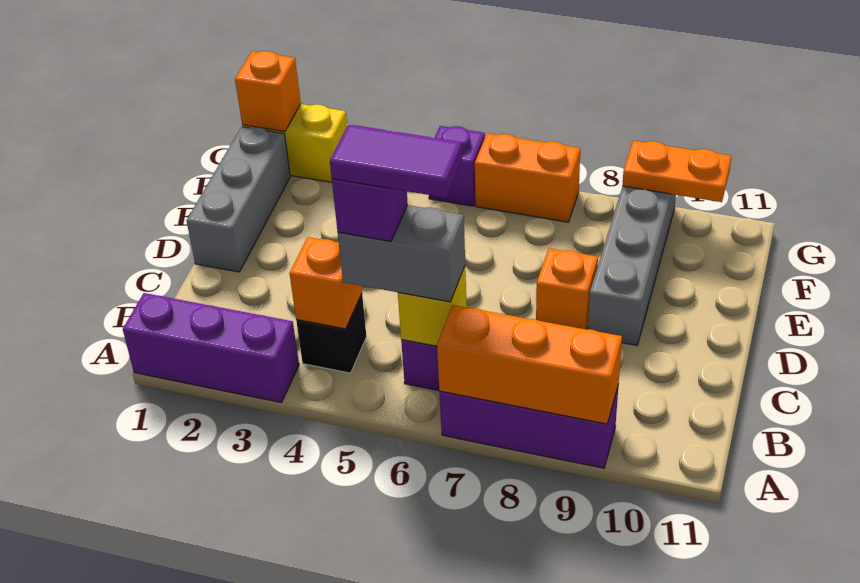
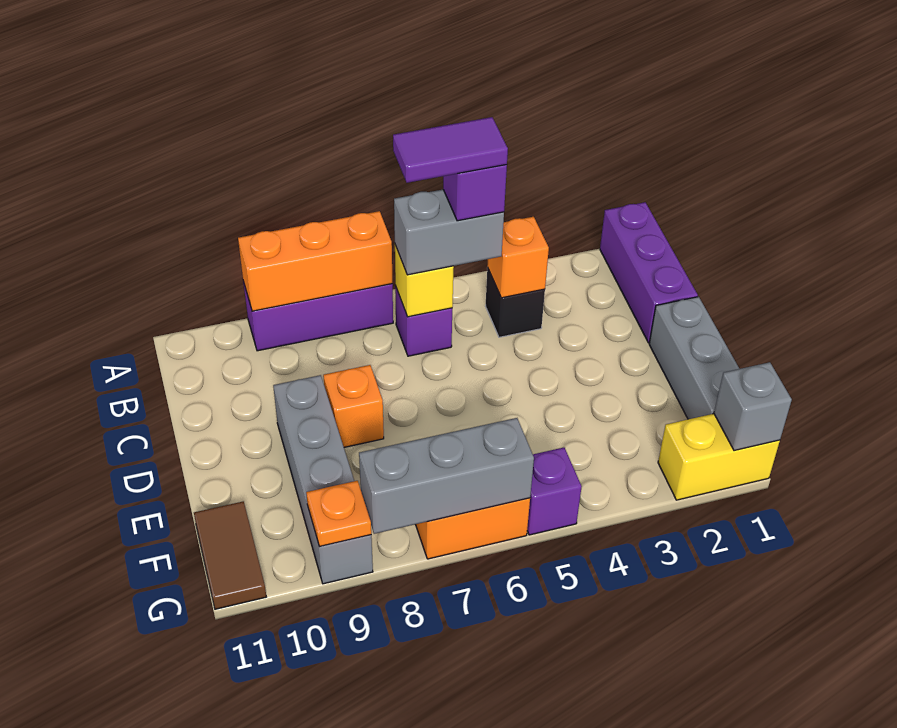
purple brick A1:A3 level 1 -> purple brick A1:C1 level 1
none -> brown tile F11:G11 level 1
orange brick G1 level 2 -> grey brick G1 level 2
none -> grey brick G6:G8 level 2
orange plate G9:G10 level 2 -> orange plate G9 level 2

